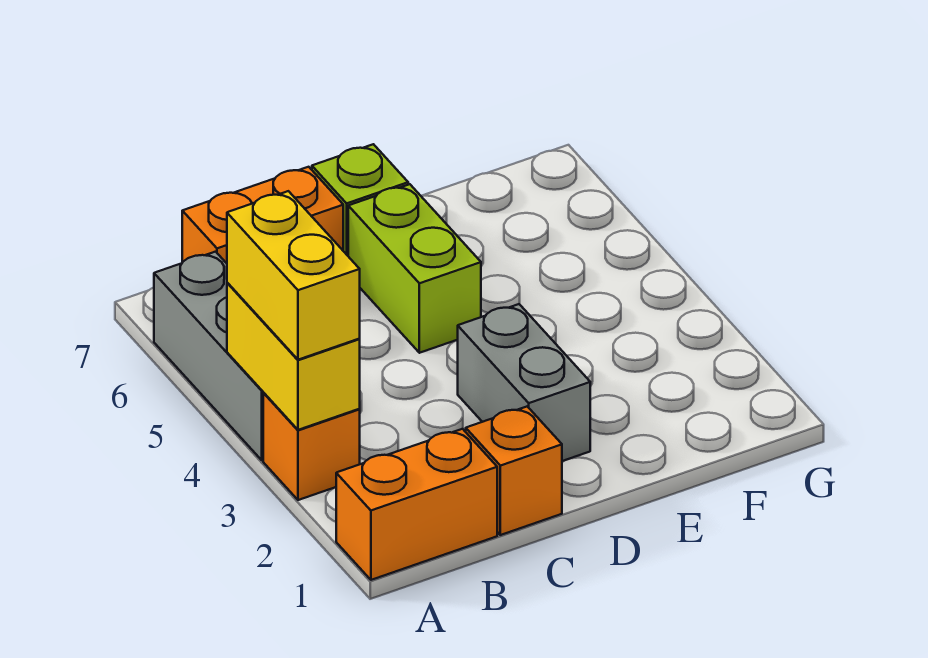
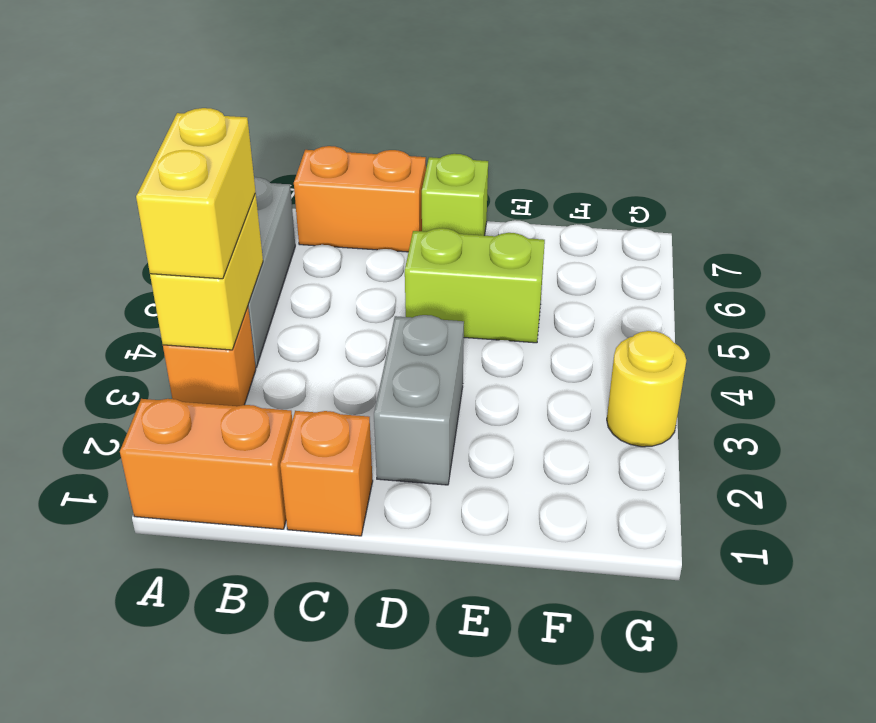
lime brick D5:D6 level 1 -> lime brick D5:E5 level 1
none -> yellow round brick G3 level 1

